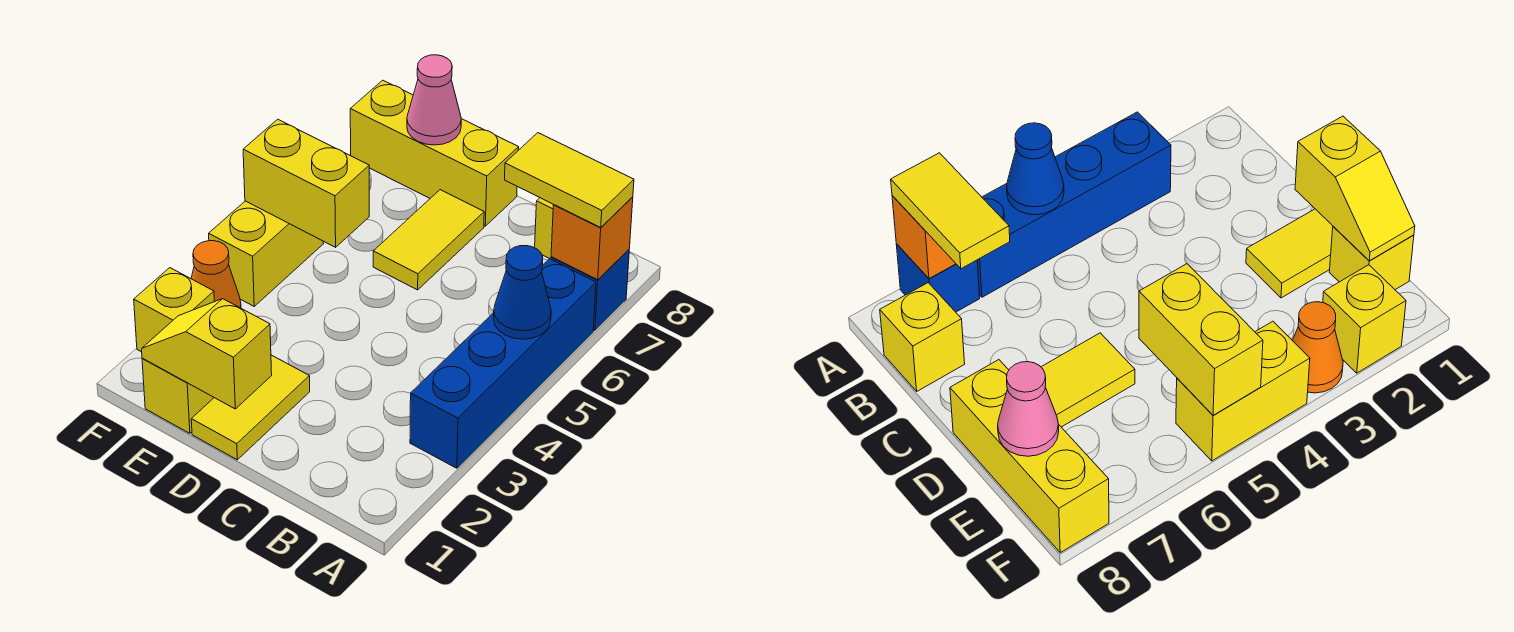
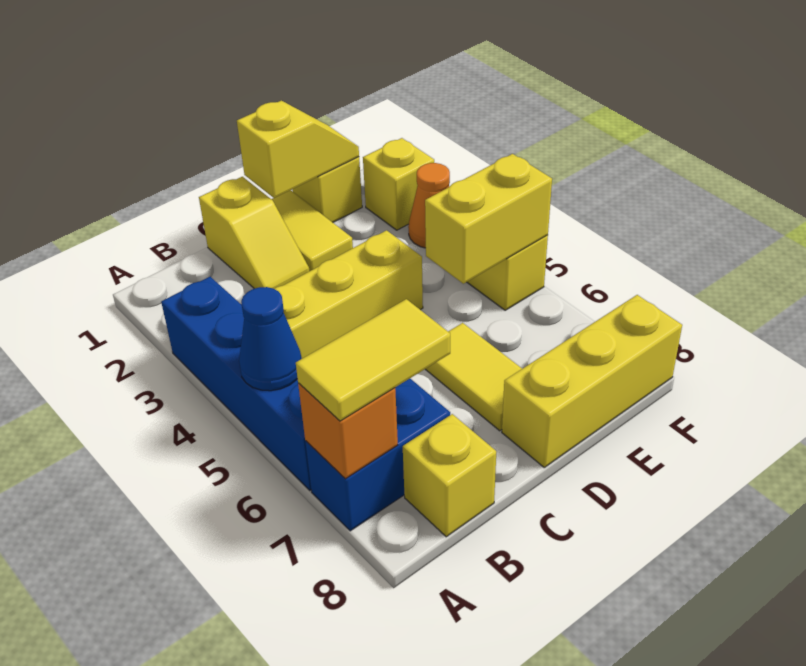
blue brick A7 level 1 -> blue brick A7:B7 level 1
none -> yellow brick B4:D4 level 1
none -> yellow slope C1:C2 level 1 top 1
pink cone E8 level 2 -> none

